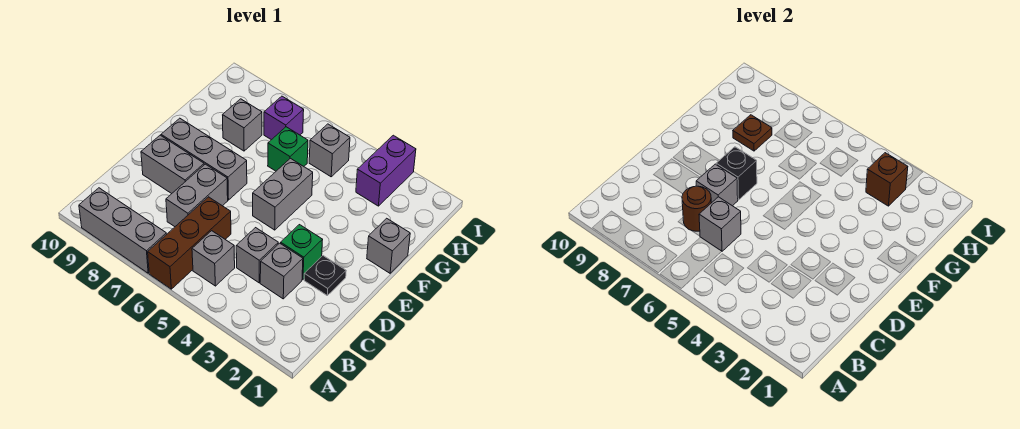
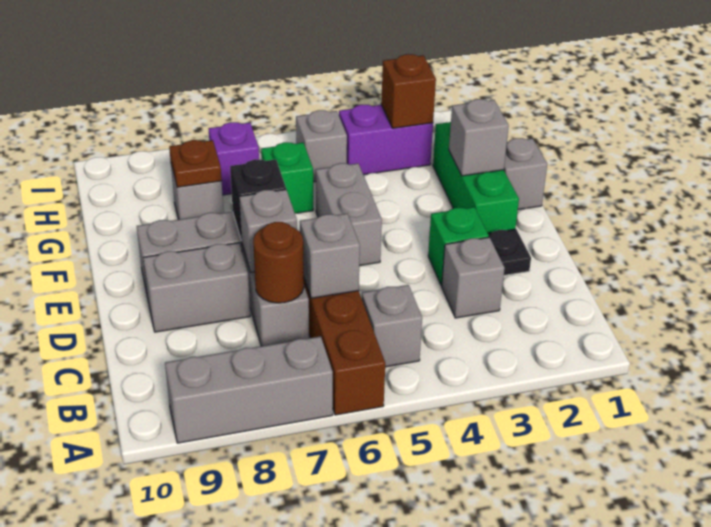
grey brick C4 level 1 -> grey brick F2 level 2
none -> green brick E2:G2 level 1
purple brick H3:I3 level 1 -> purple brick H3:H4 level 1

